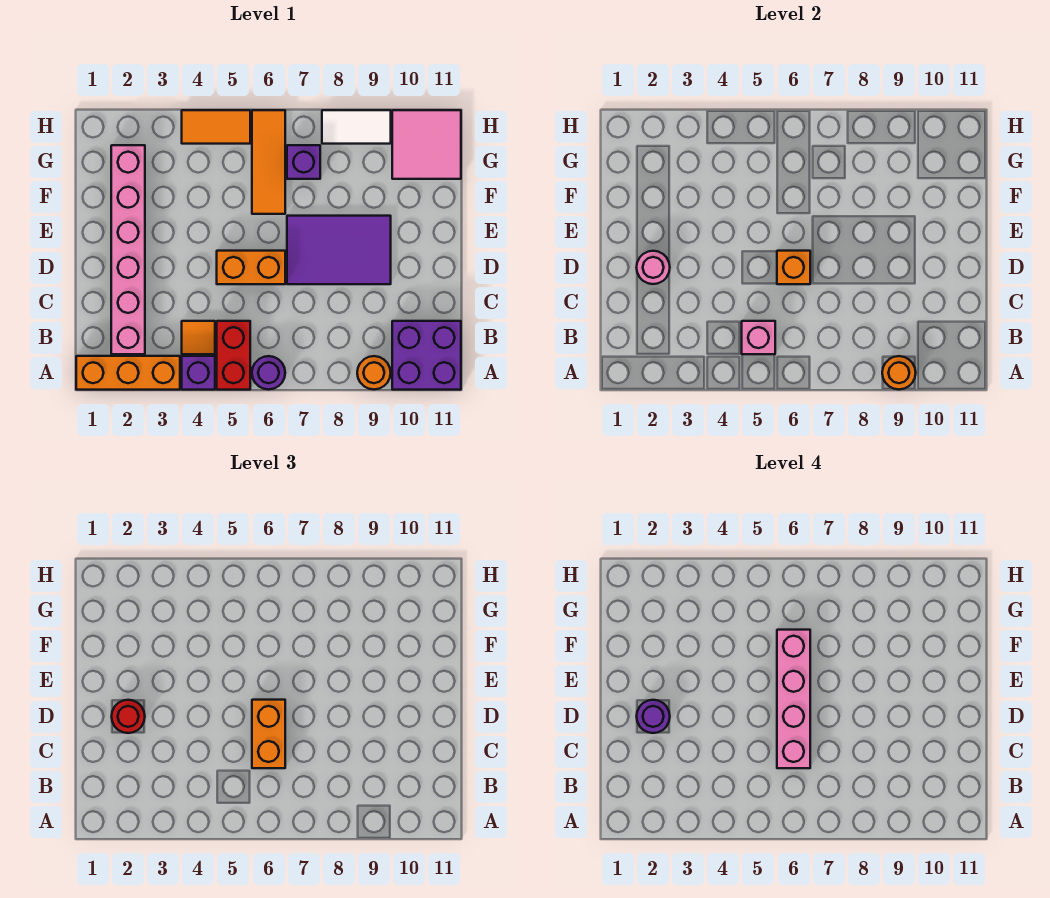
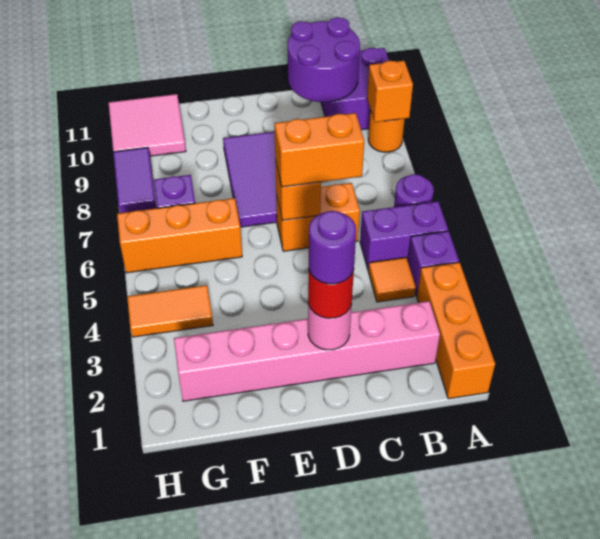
red brick A5:B5 level 1 -> purple brick A5:B5 level 1
orange round brick A9 level 2 -> orange brick A9 level 2
pink brick B5 level 2 -> none
none -> purple round brick B10:C11 level 2
pink brick C6:F6 level 4 -> none
orange brick D5:D6 level 1 -> orange brick C6:D6 level 1
orange tile F6:H6 level 1 -> orange brick F6:H6 level 1
orange tile H4:H5 level 1 -> orange tile G4:H4 level 1
white tile H8:H9 level 1 -> purple tile H8:H9 level 1

